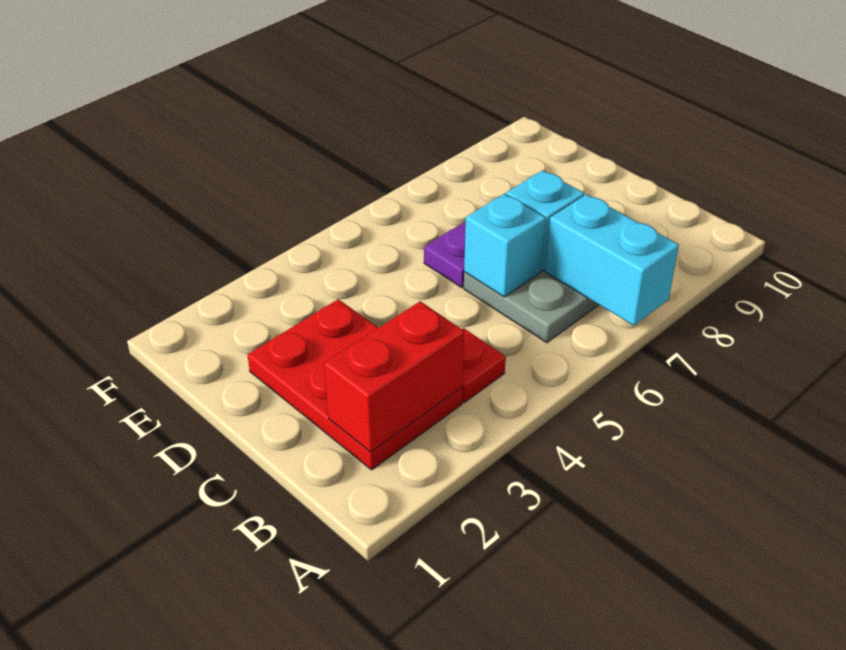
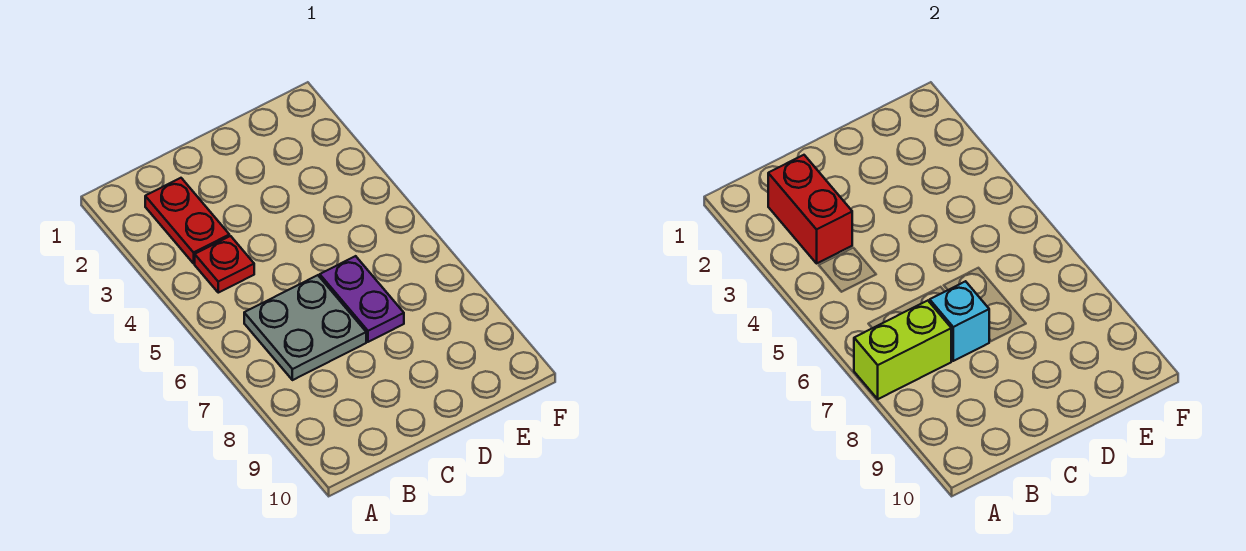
cyan brick A7:B7 level 2 -> lime brick A7:B7 level 2
red plate B2:D3 level 1 -> red plate B2:B3 level 1
cyan brick C6 level 2 -> none

